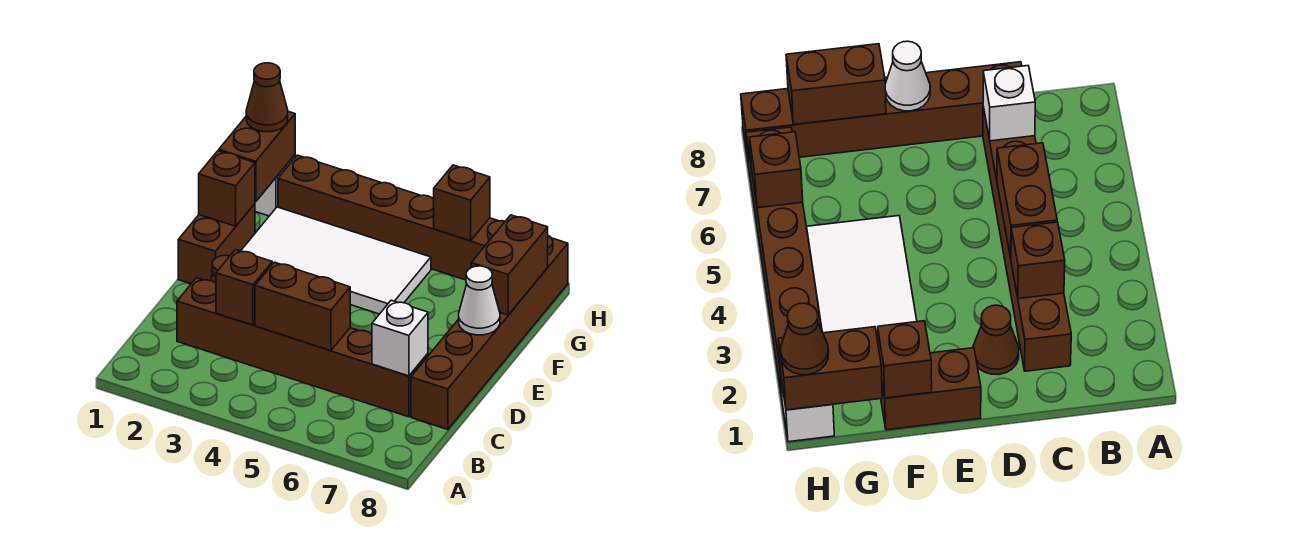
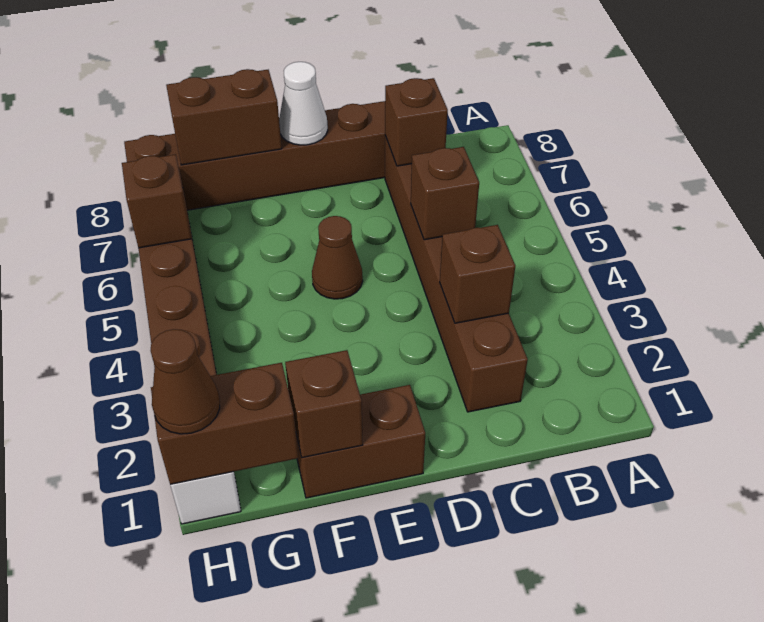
brown brick C4:C5 level 2 -> brown brick C5 level 2
white brick C7 level 2 -> brown brick C7 level 2
brown cone D2 level 1 -> brown cone E5 level 1
white tile F2:G5 level 1 -> none

